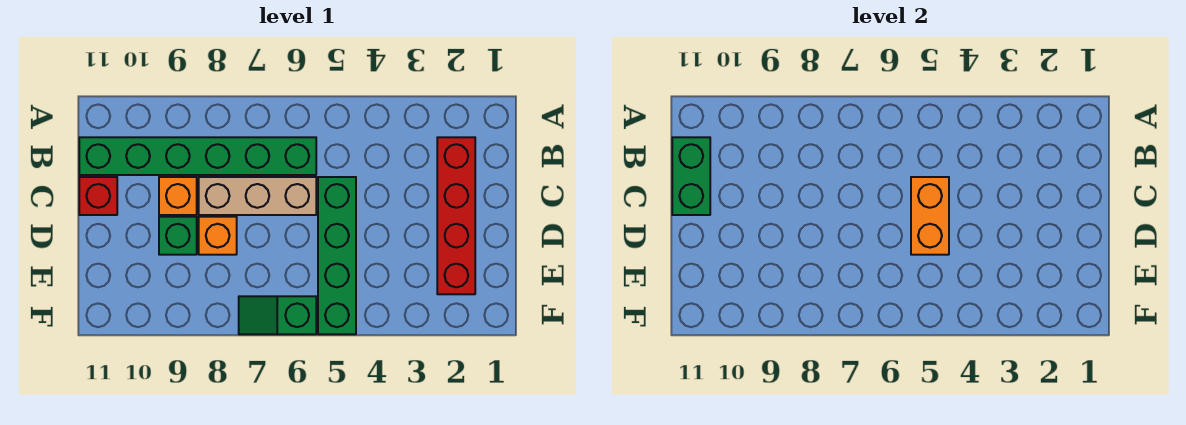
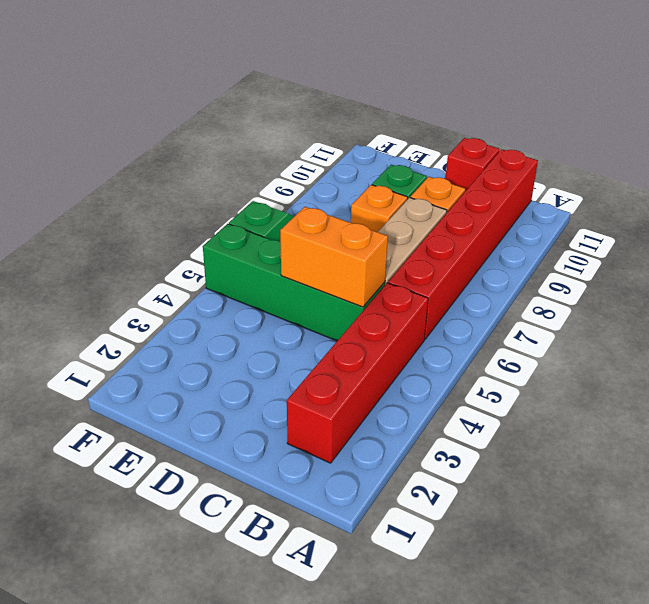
red brick B2:E2 level 1 -> red brick B2:B5 level 1
green brick B6:B11 level 1 -> red brick B6:B11 level 1
green brick B11:C11 level 2 -> none

